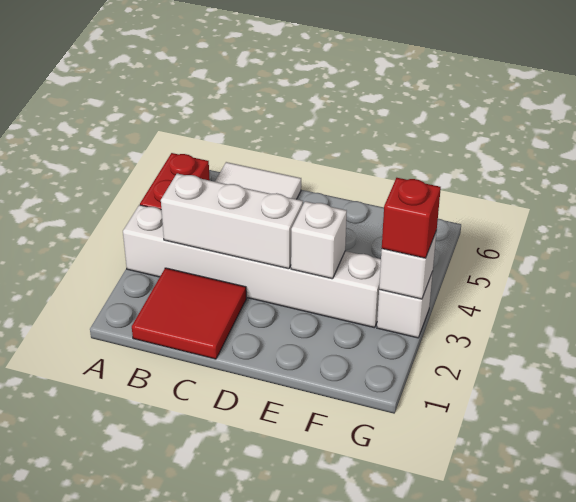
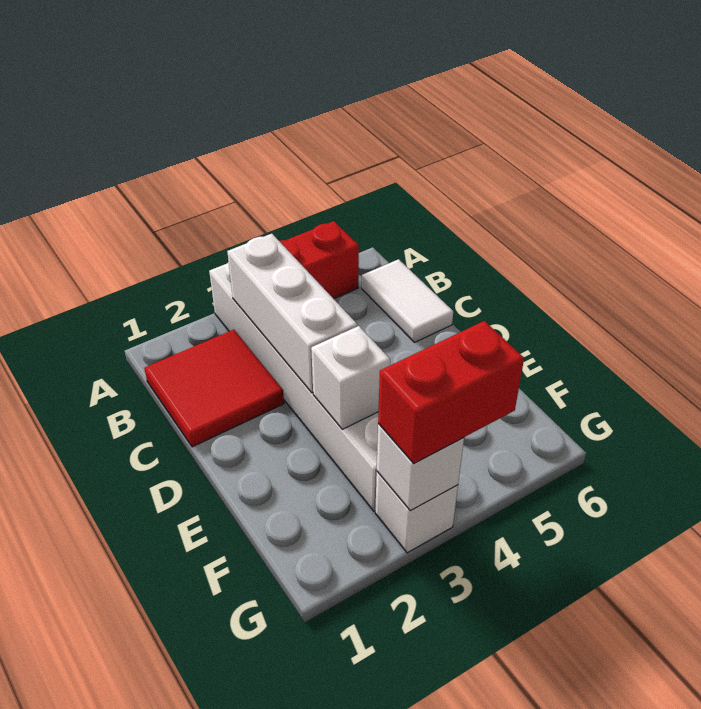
red brick G3 level 3 -> red brick G3:G4 level 3

